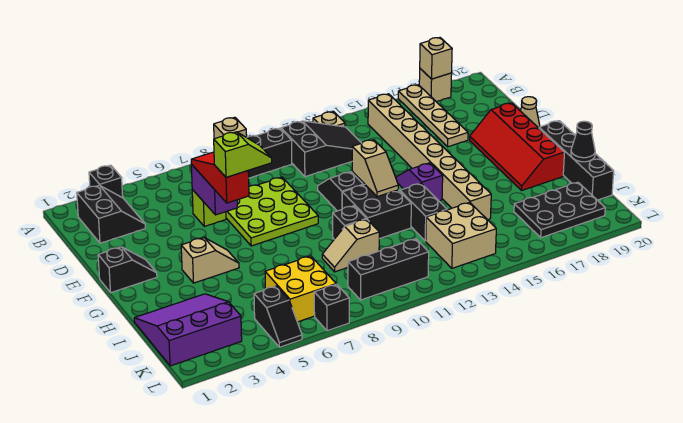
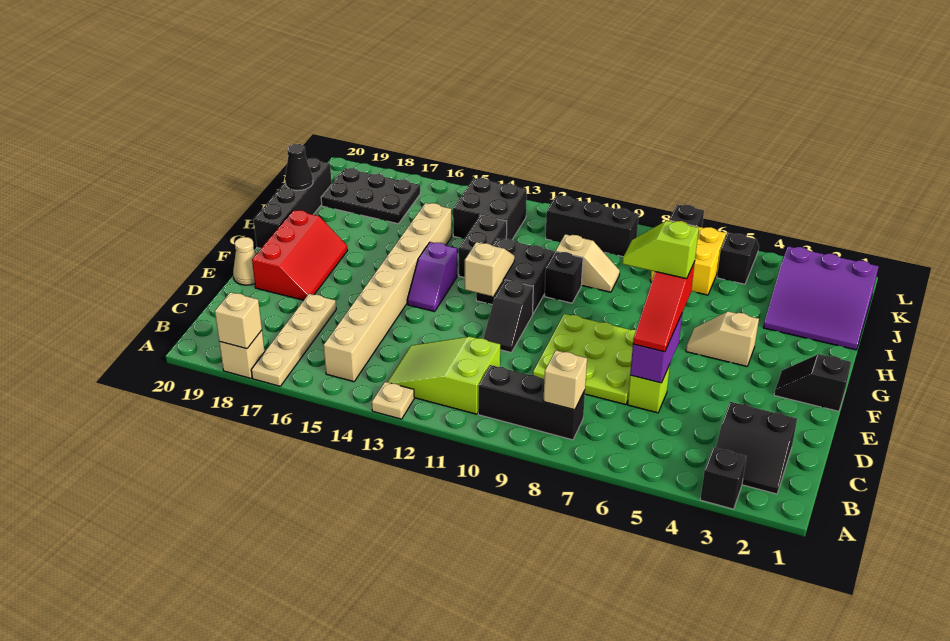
black slope B2:C3 level 1 top 2 -> black slope B2:C3 level 1 top C
black slope B11:C13 level 1 top 11 -> lime slope B11:C13 level 1 top 11
red slope E18:H19 level 1 top 19 -> red slope E18:G19 level 1 top 19
tan brick J13:K14 level 1 -> black brick J13:K14 level 1

